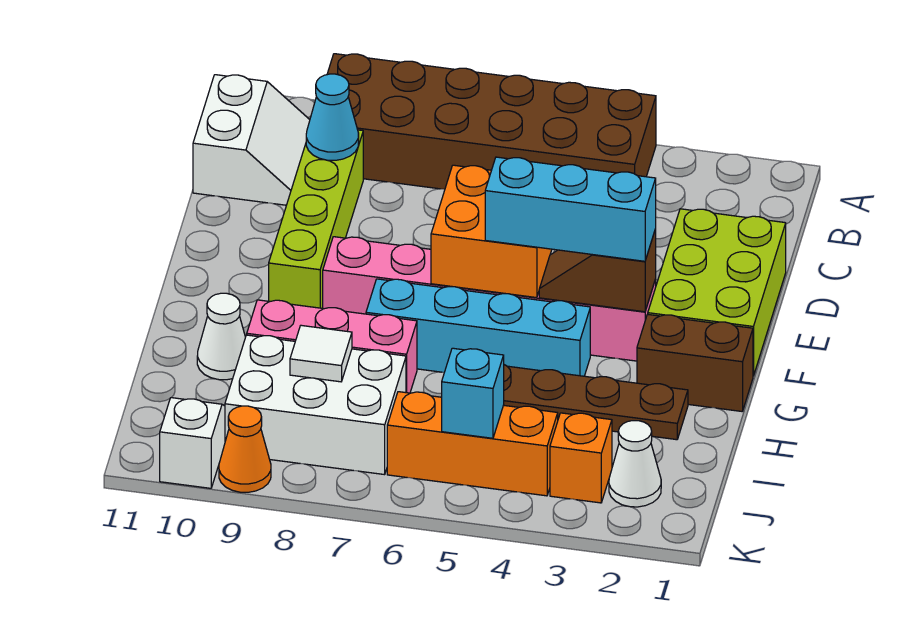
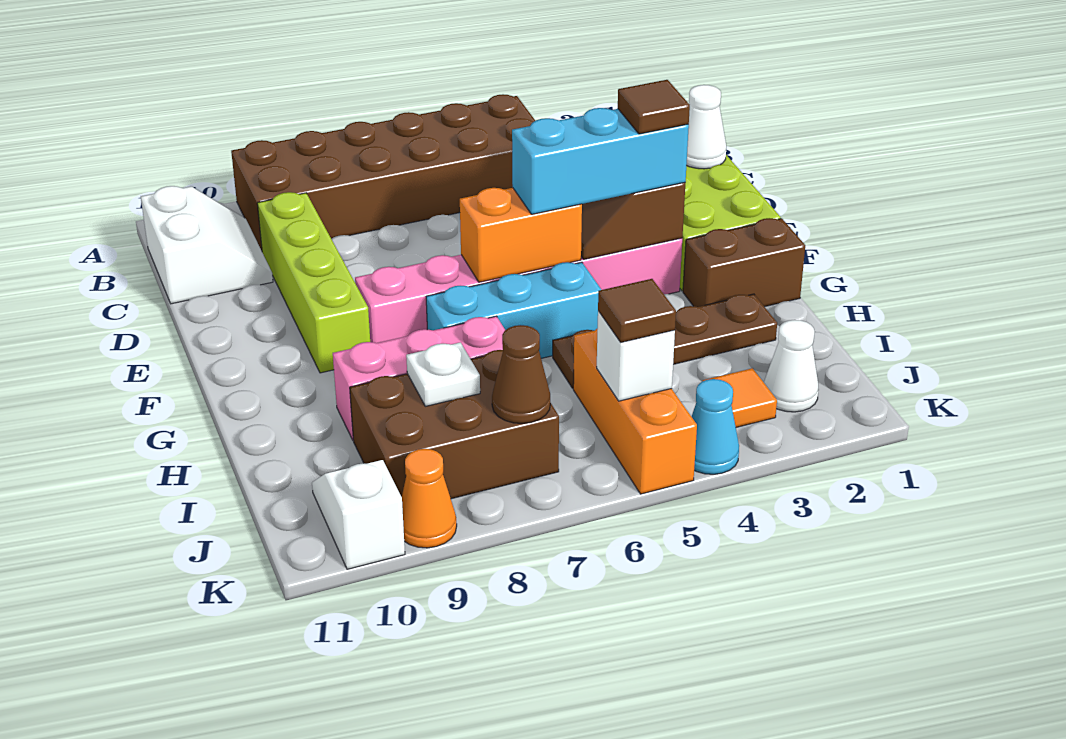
cyan cone C9 level 2 -> cyan cone K4 level 1
orange brick E5:F6 level 2 -> orange brick F5:F6 level 2
none -> brown tile F3 level 4
cyan brick G4:G7 level 1 -> cyan brick G5:G7 level 1
white cone H10 level 1 -> white cone D1 level 2
white brick I7:J9 level 1 -> brown brick I7:J9 level 1
white tile I8 level 2 -> white plate I8 level 2
orange brick J3 level 1 -> orange tile J3 level 1
orange brick J4:J6 level 1 -> orange brick I5:K5 level 1
cyan brick J5 level 2 -> white brick J5 level 2
none -> brown tile J5 level 3
none -> brown cone J7 level 2

